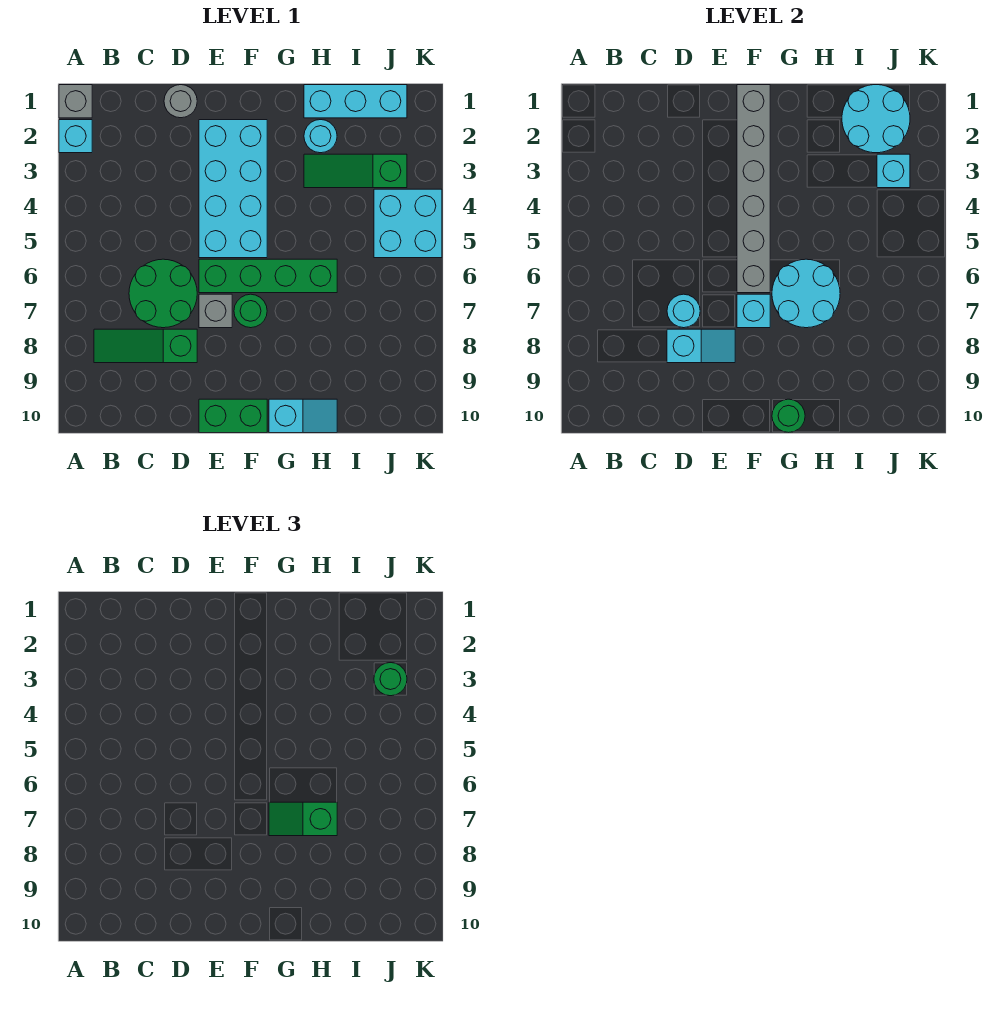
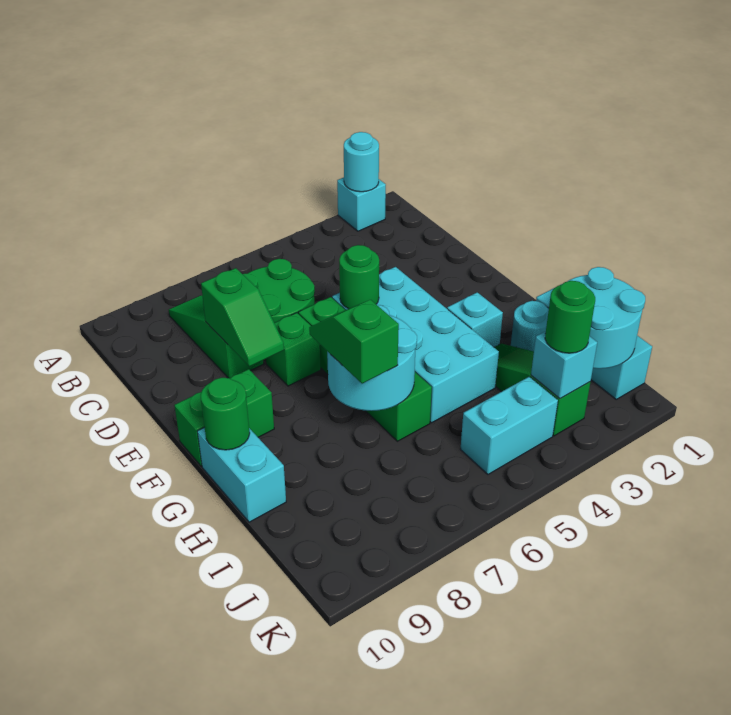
grey brick A1 level 1 -> none
grey round brick D1 level 1 -> none
cyan round brick D7 level 2 -> cyan round brick A2 level 2
cyan slope D8:E8 level 2 top D -> green slope D8:E8 level 2 top D
cyan brick E2:F5 level 1 -> cyan brick E4:H5 level 1
grey brick E7 level 1 -> green brick E7 level 1
green brick E10:F10 level 1 -> green brick F9:F10 level 1
grey brick F1:F6 level 2 -> none
green round brick F7 level 1 -> green round brick E5 level 2
cyan brick F7 level 2 -> cyan brick G3 level 1
cyan slope G10:H10 level 1 top G -> cyan brick G10:H10 level 1
cyan brick J4:K5 level 1 -> cyan brick J4:J5 level 1

